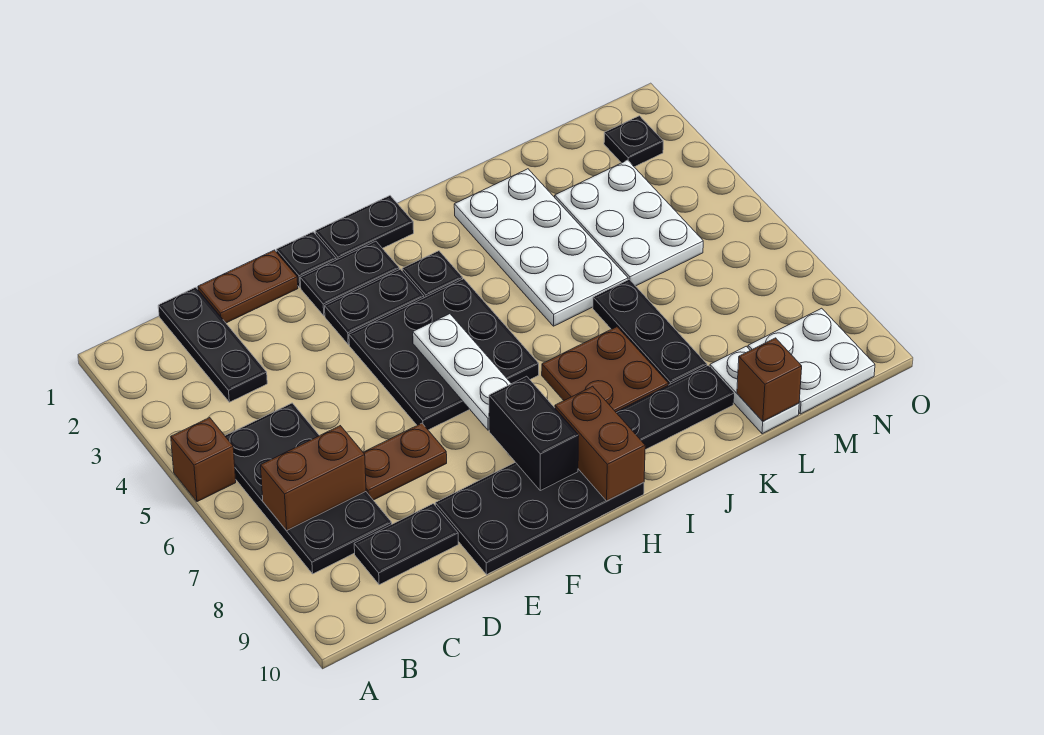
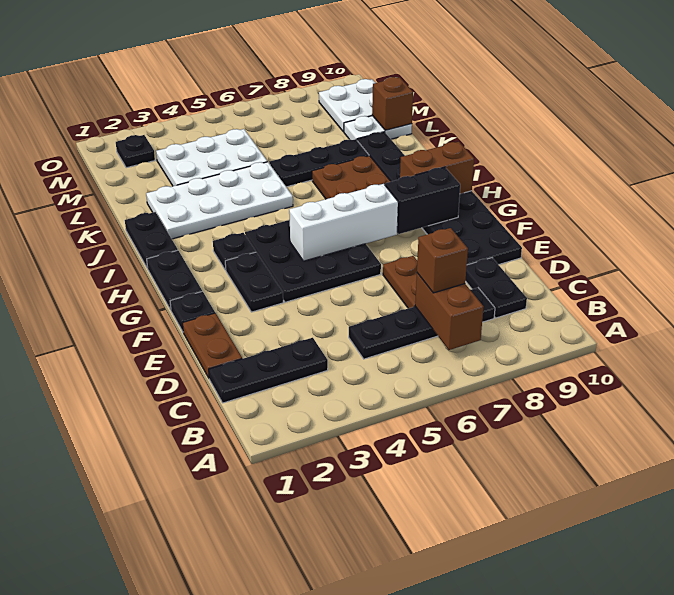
brown brick A5 level 1 -> brown brick C7 level 3
black plate B5:C8 level 1 -> black plate C5:C8 level 1
black plate F2:G2 level 1 -> black plate I1:J1 level 1
white plate G5:G7 level 2 -> white brick G5:G7 level 2

